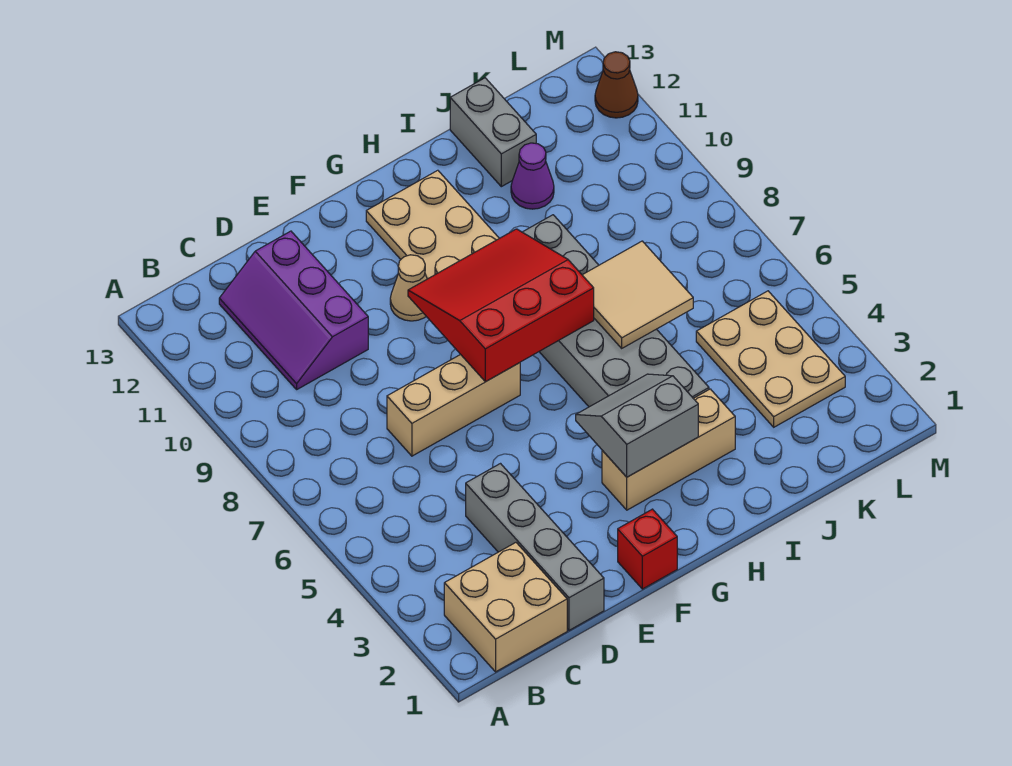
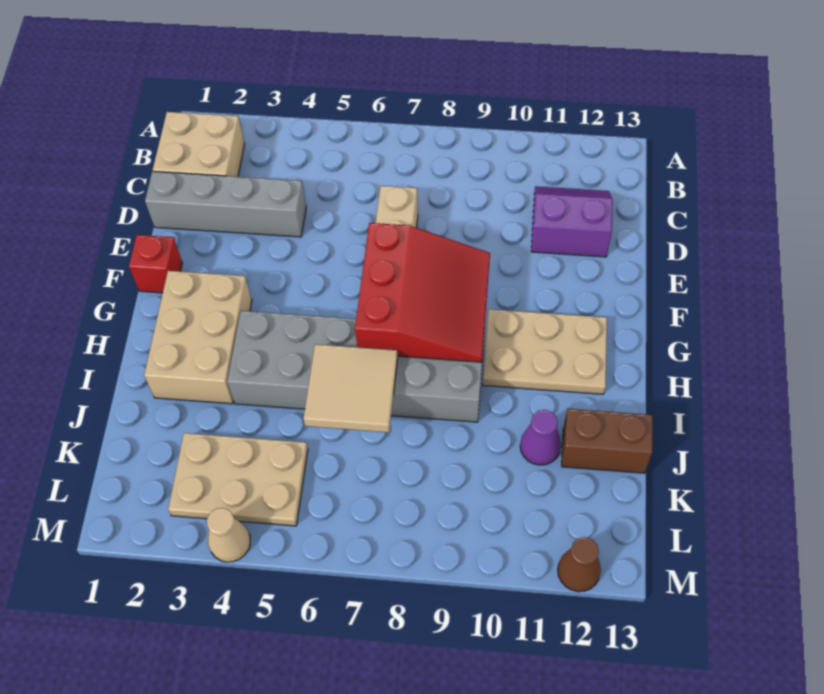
purple slope C10:D12 level 1 top D -> purple slope C11:D12 level 1 top D
tan cone F10 level 1 -> tan cone M4 level 1
tan brick G3:I3 level 1 -> tan brick G2:I3 level 1
grey slope G3:H4 level 2 top 3 -> none
grey brick J12:J13 level 1 -> brown brick J12:J13 level 1

